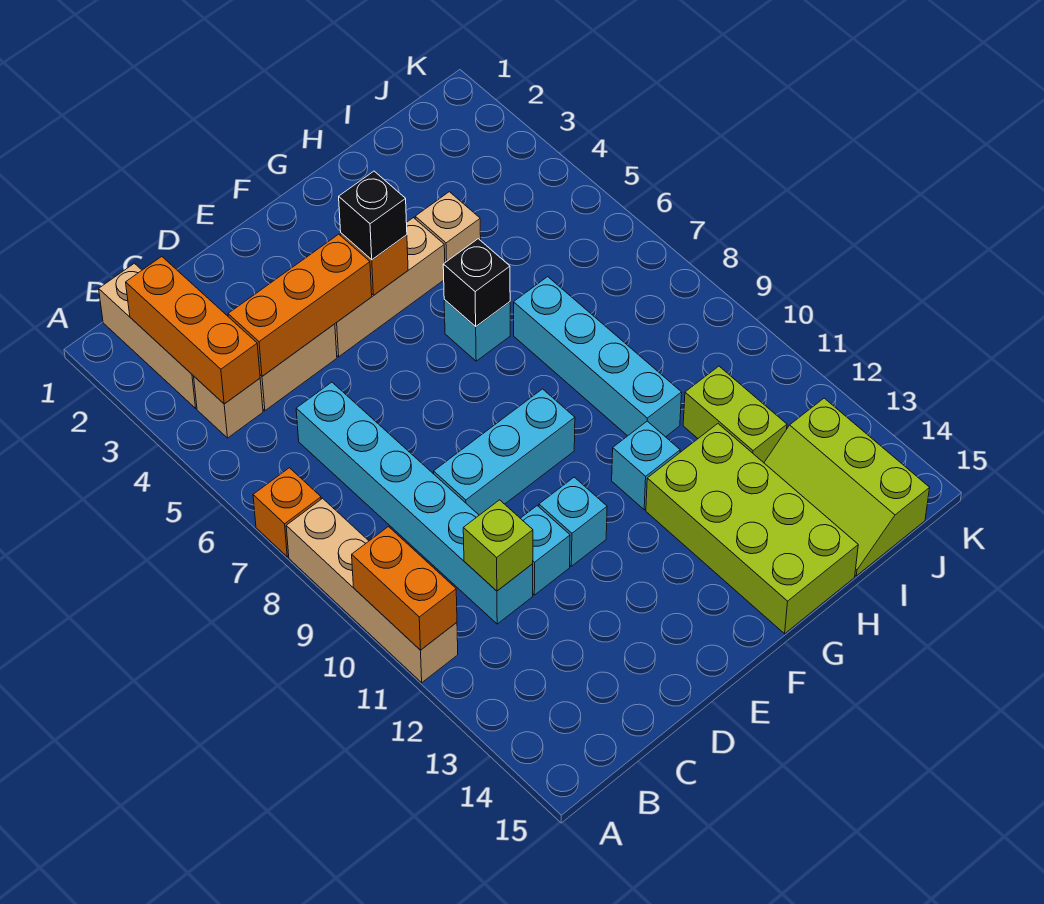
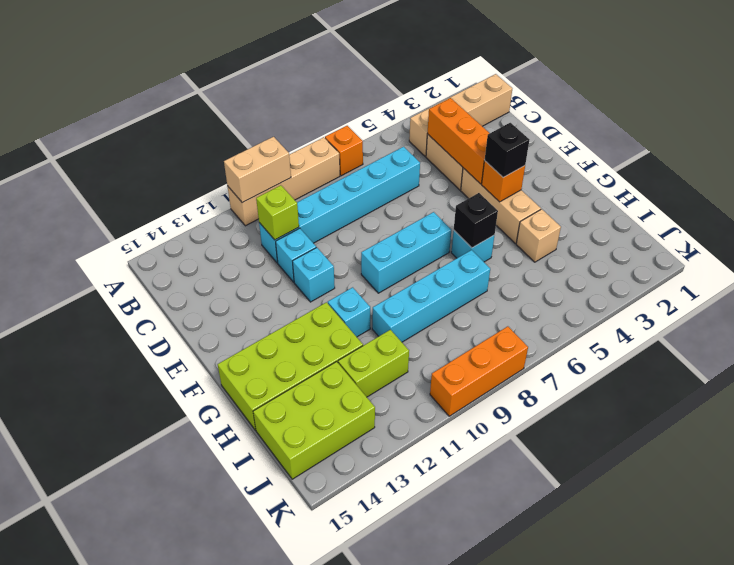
orange brick A10:A11 level 2 -> tan brick A10:A11 level 2
orange brick B2:B4 level 2 -> orange brick K8:K10 level 1
cyan brick D9:F9 level 1 -> cyan brick F7:F9 level 1
lime slope I13:J15 level 1 top J -> lime brick I13:J15 level 1

